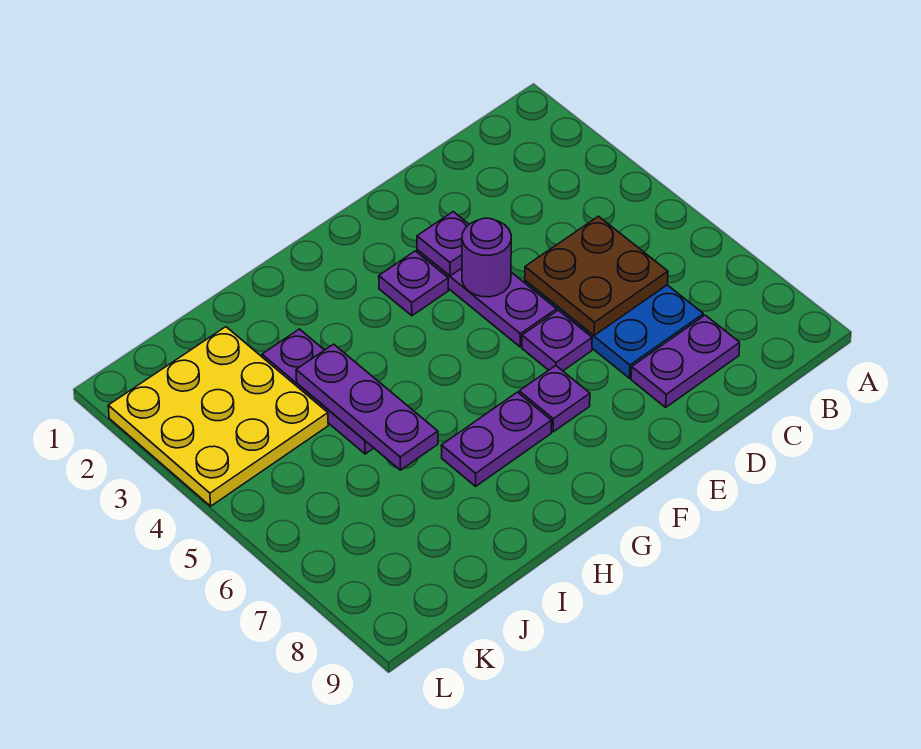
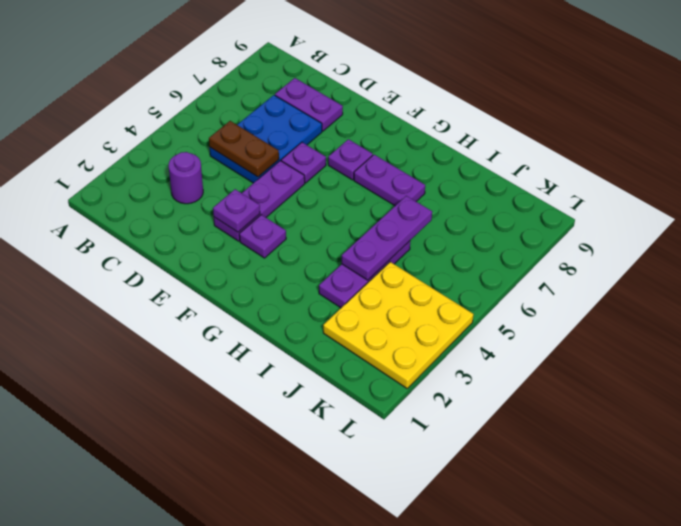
brown plate C5:D6 level 2 -> brown plate C5:D5 level 2
purple round brick E4 level 2 -> purple round brick C3 level 1

